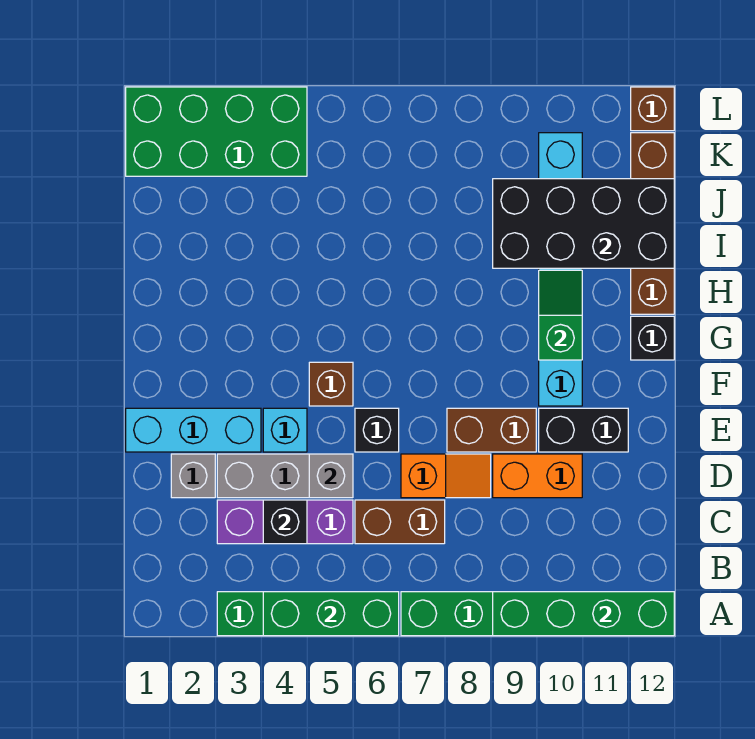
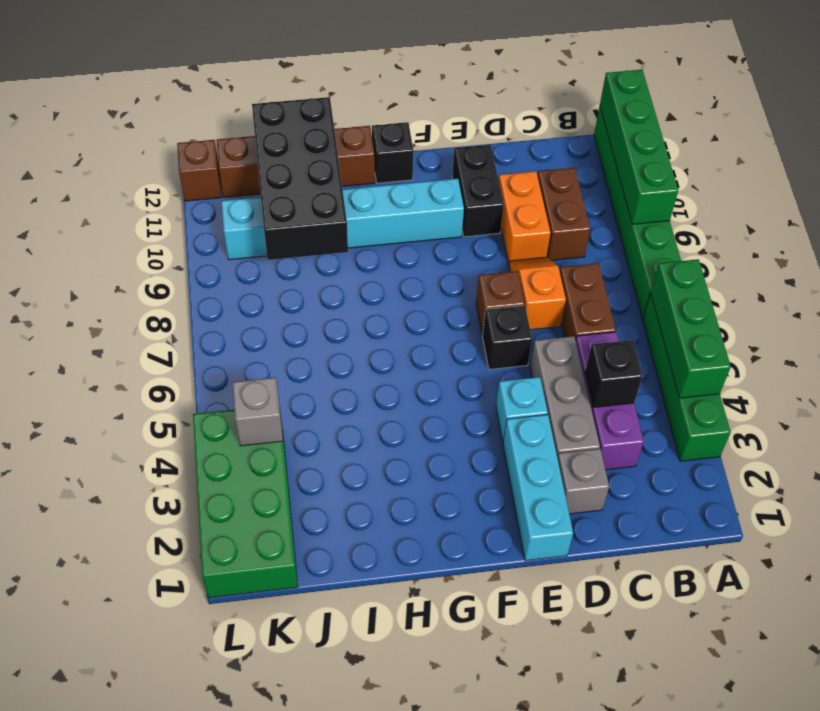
grey brick D5 level 2 -> grey brick K4 level 2
brown brick E8:E9 level 1 -> brown brick C9:C10 level 1
brown brick F5 level 1 -> brown brick E7 level 1
green slope G10:H10 level 2 top G -> none

